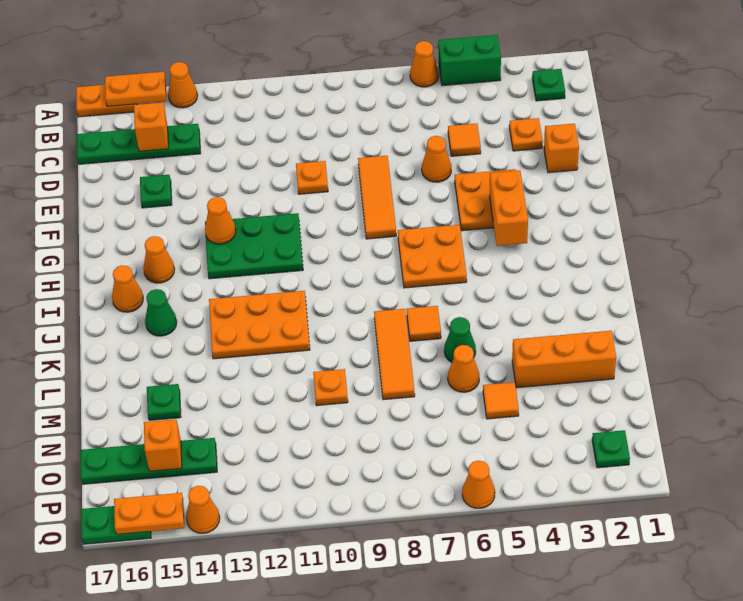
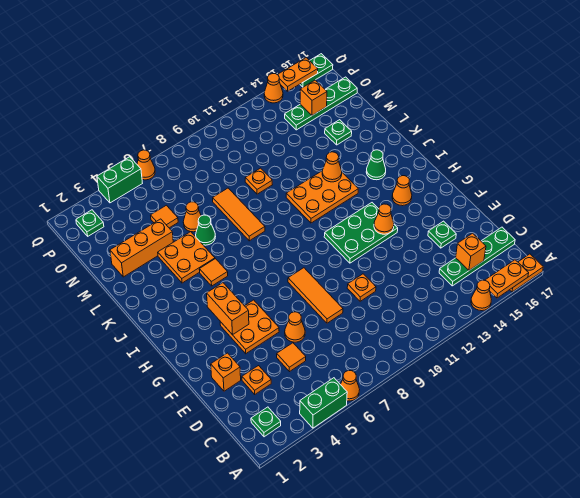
orange plate H6:I7 level 1 -> orange plate K4:L5 level 1
orange cone I16 level 1 -> orange cone K13 level 2
orange tile K7 level 1 -> orange tile J5 level 1
none -> green brick Q4:Q5 level 1

